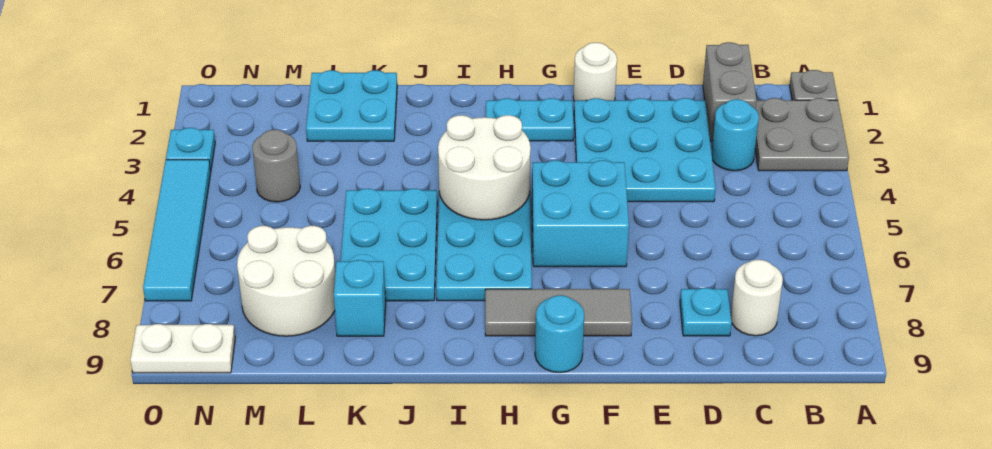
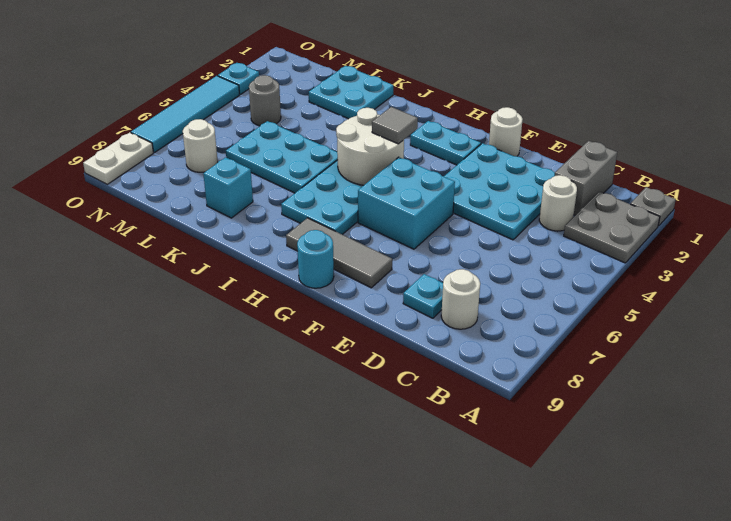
cyan round brick C3 level 1 -> white round brick C3 level 1
none -> grey tile H4 level 3
cyan plate J5:K7 level 1 -> cyan plate J5:L6 level 1
white round brick L7:M8 level 1 -> white round brick M7 level 1
white plate N9:O9 level 1 -> white plate O8:O9 level 1

